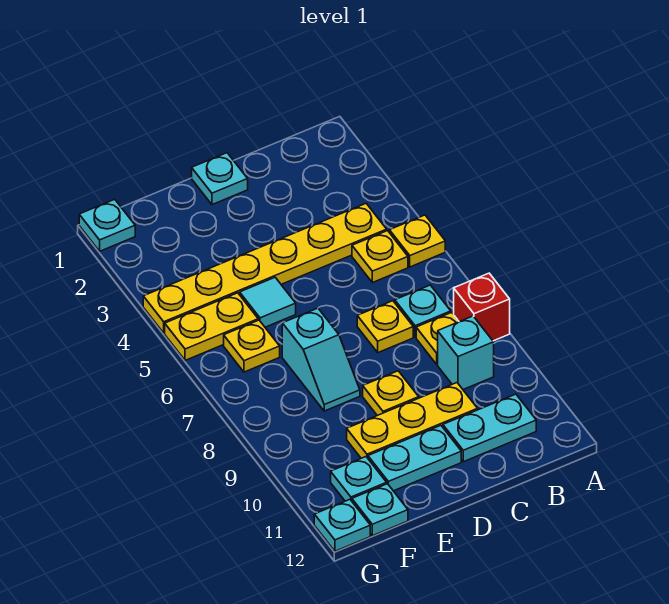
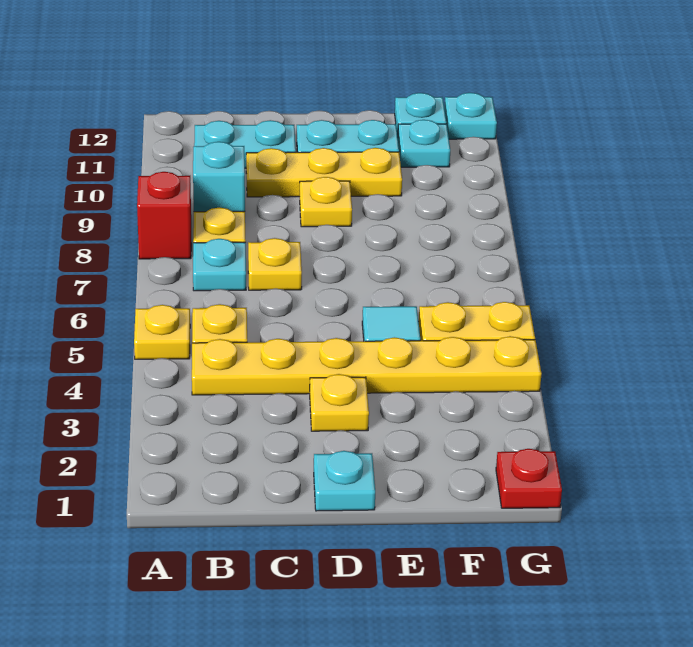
cyan slope E7:E8 level 1 top 7 -> none
yellow plate F6 level 1 -> yellow plate D3 level 1
cyan plate G1 level 1 -> red plate G1 level 1

